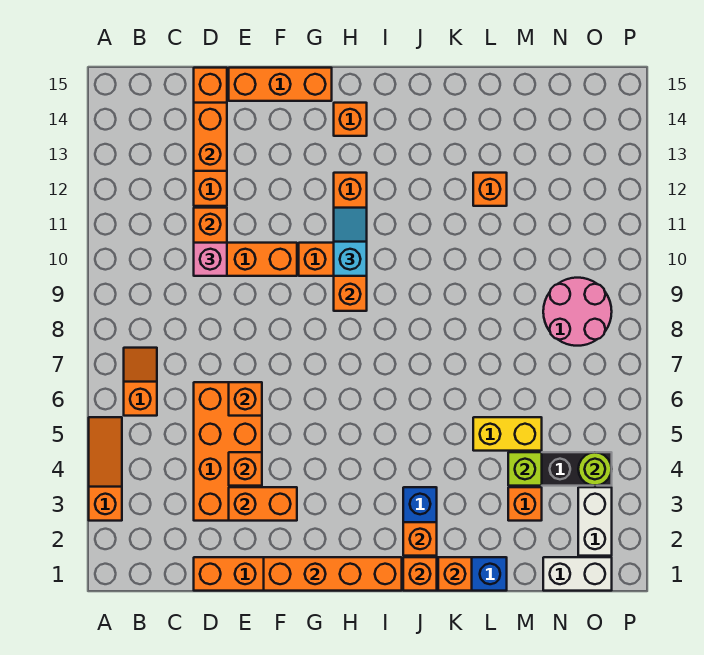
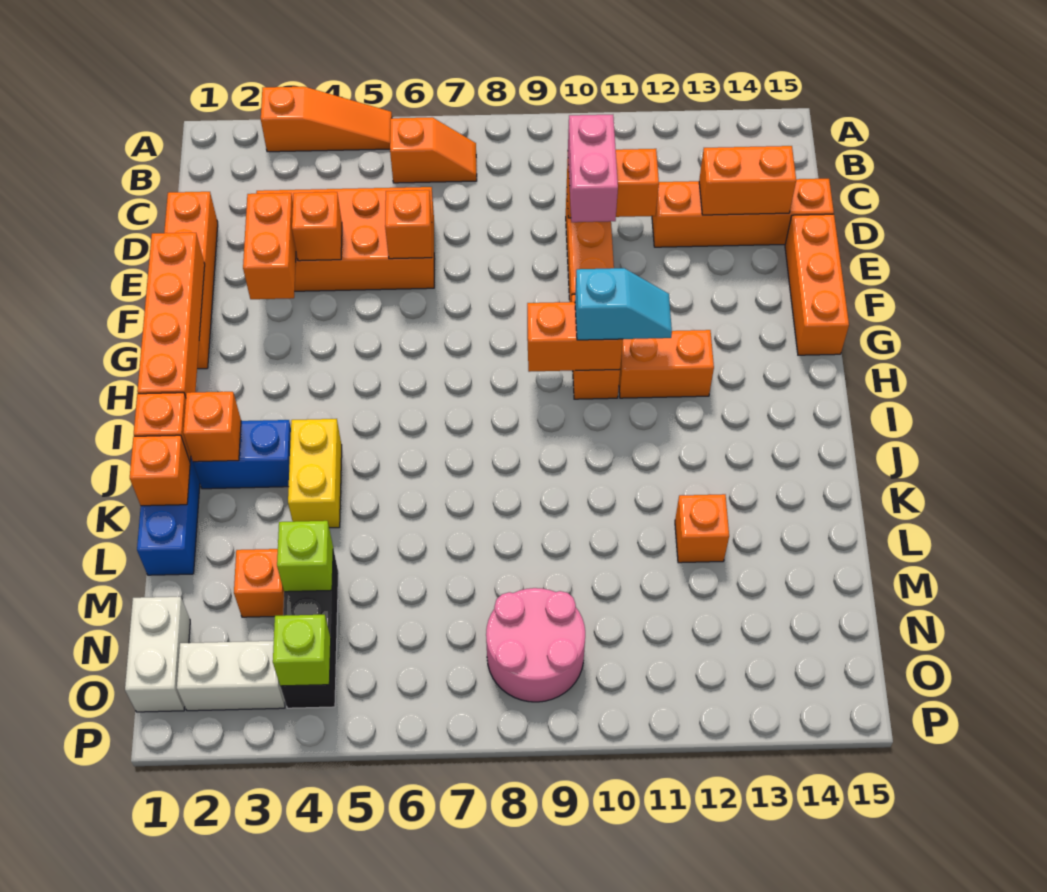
pink brick D10 level 3 -> pink brick D10:E10 level 3
orange brick H14 level 1 -> none
yellow brick L5:M5 level 1 -> yellow brick J4:K4 level 1
lime round brick O4 level 2 -> lime brick O4 level 2

